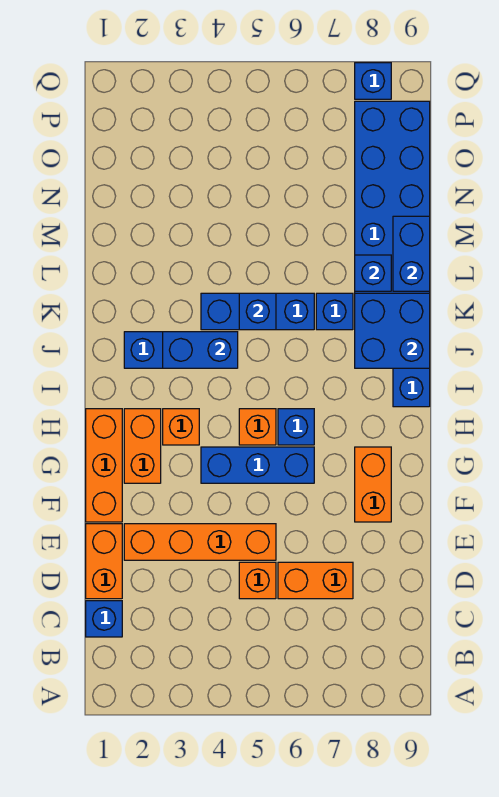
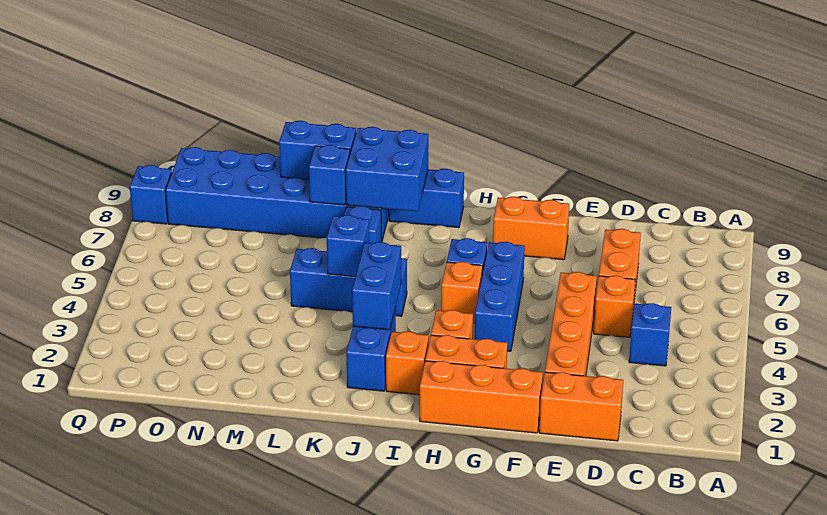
blue brick C1 level 1 -> blue brick C4 level 1
none -> orange brick I2 level 1
blue brick K4:K6 level 1 -> blue brick J5:L5 level 1

